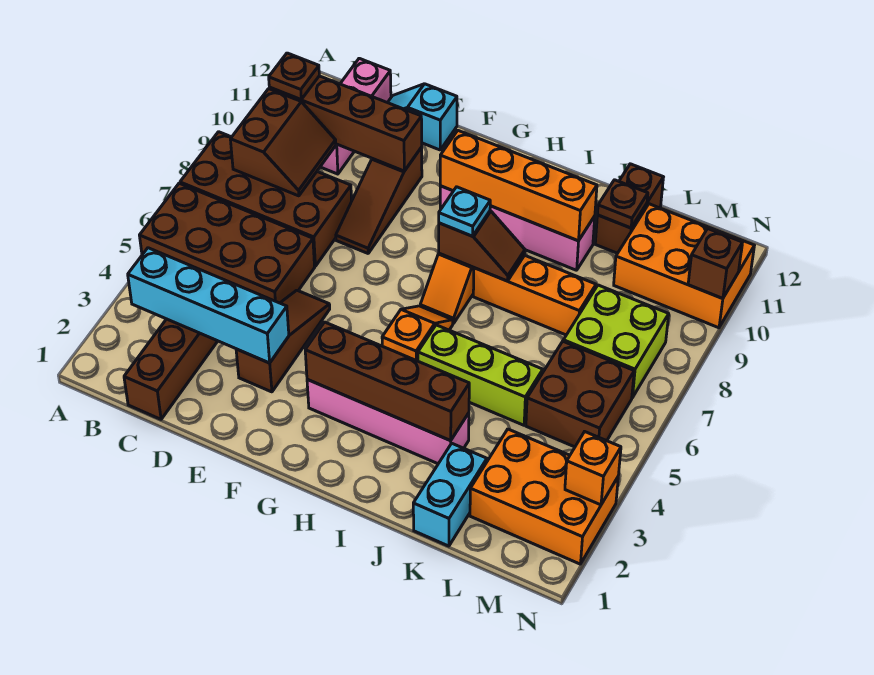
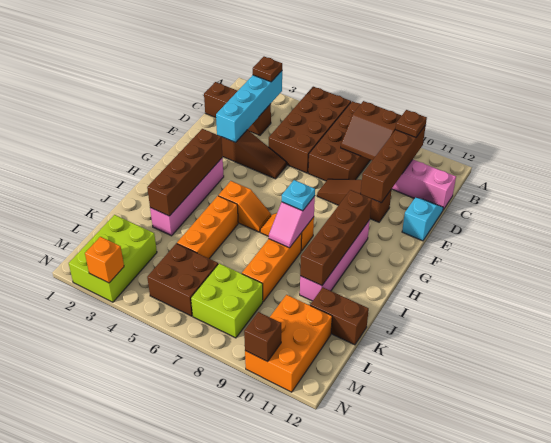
orange brick G10:J10 level 2 -> brown brick G10:J10 level 2
brown slope H8:I8 level 2 top H -> pink slope H8:I8 level 2 top H
lime brick I5:K5 level 1 -> orange brick I5:K5 level 1
cyan brick K1:K2 level 1 -> none
brown plate K11 level 2 -> brown plate B3 level 3
orange brick L2:N3 level 1 -> lime brick L2:N3 level 1

